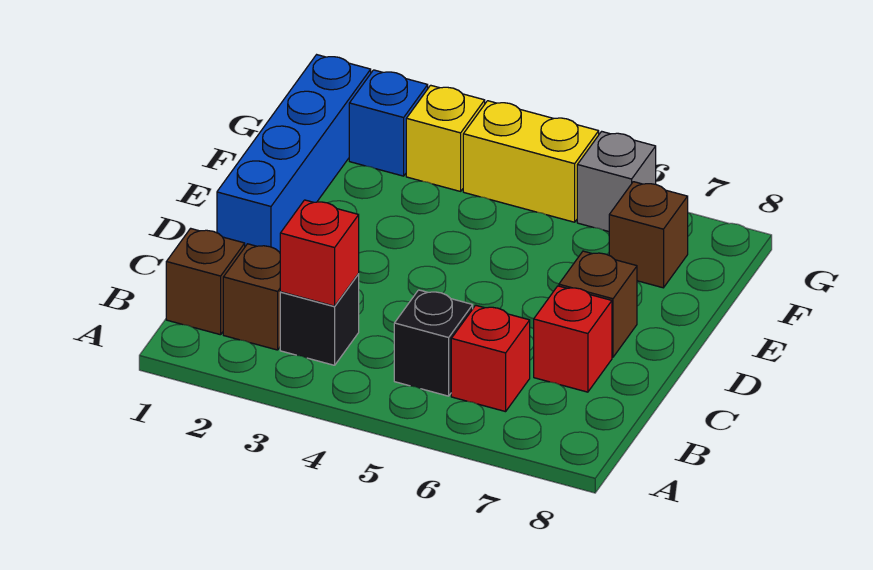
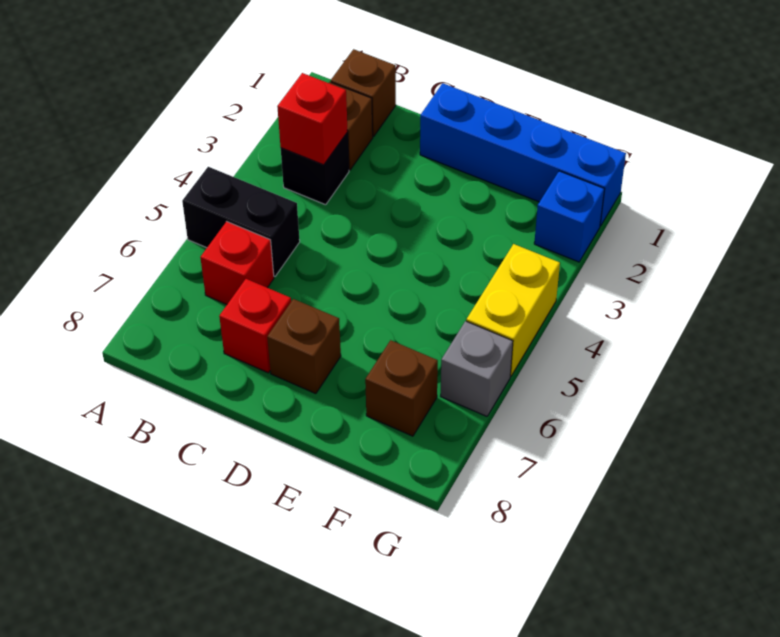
black brick B5 level 1 -> black brick A5:B5 level 1
yellow brick G3 level 1 -> none

